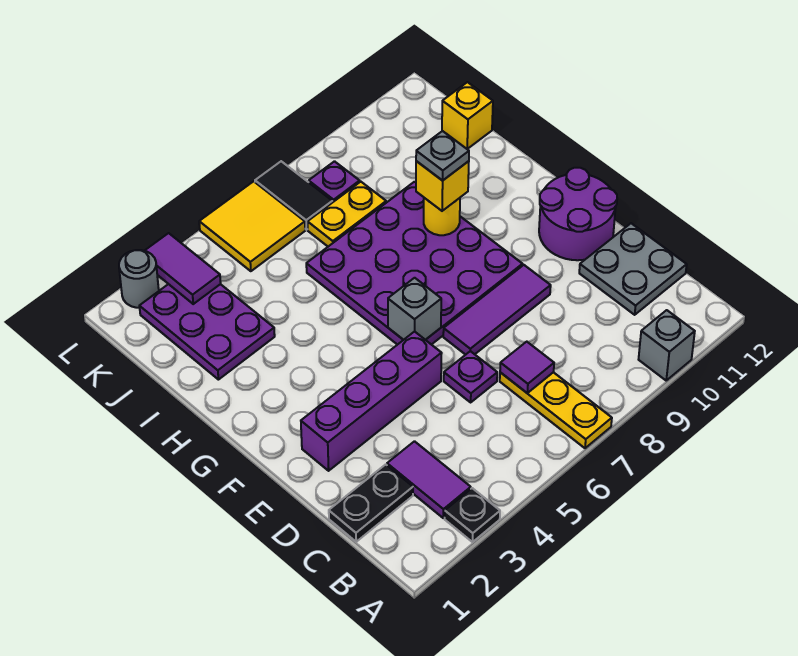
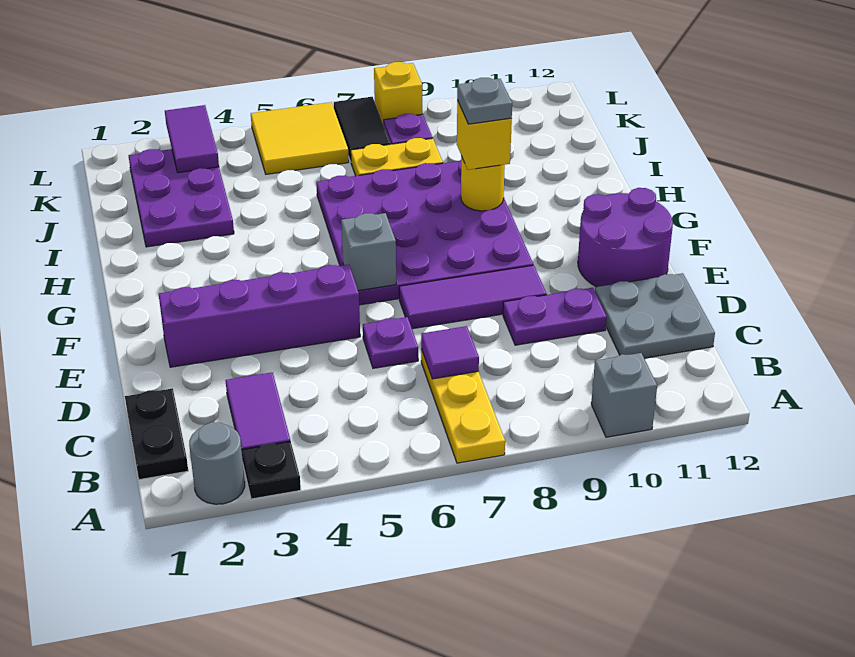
black plate C1:C2 level 1 -> black plate B1:C1 level 1
none -> purple plate D9:D10 level 1
yellow brick J12 level 1 -> yellow brick L8 level 1
grey round brick L2 level 1 -> grey round brick A2 level 1

